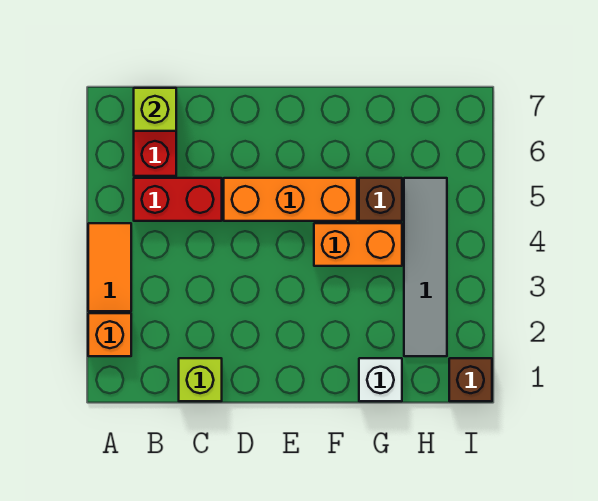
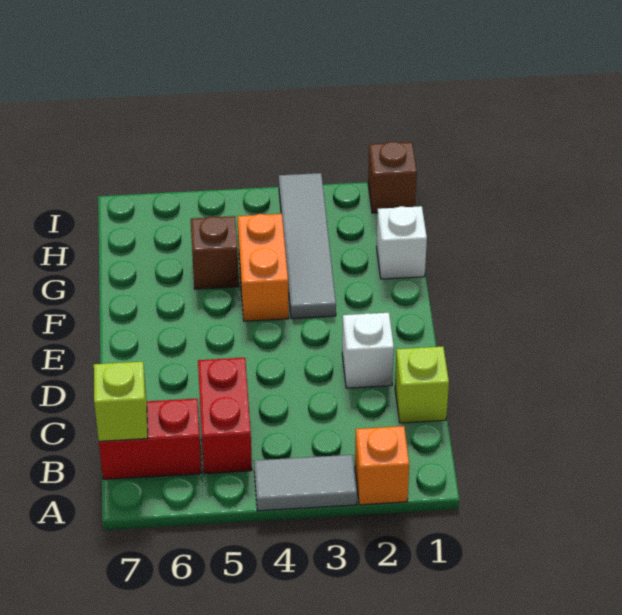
orange tile A3:A4 level 1 -> grey tile A3:A4 level 1
none -> white brick D2 level 1
orange brick D5:F5 level 1 -> none
grey tile H2:H5 level 1 -> grey tile F3:I3 level 1

